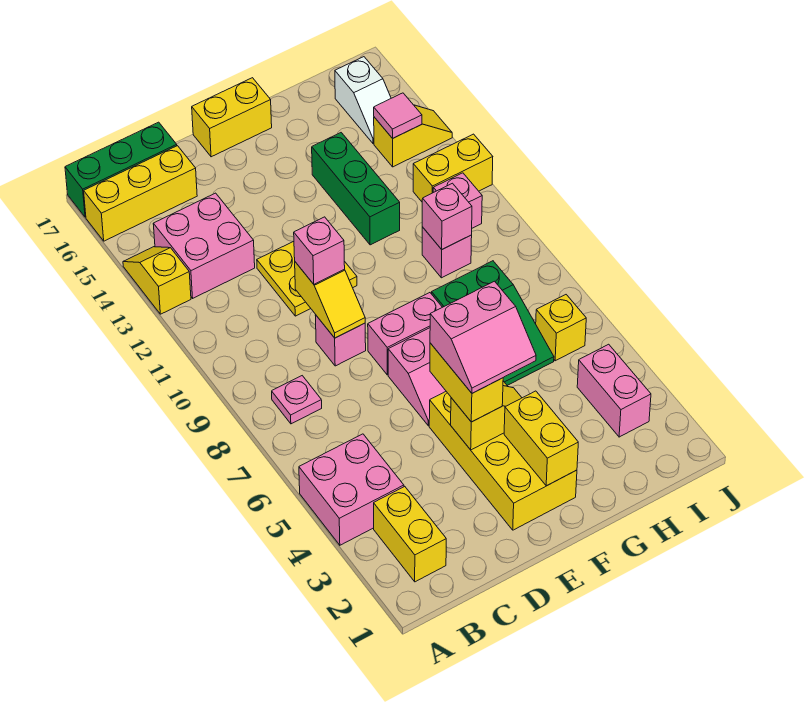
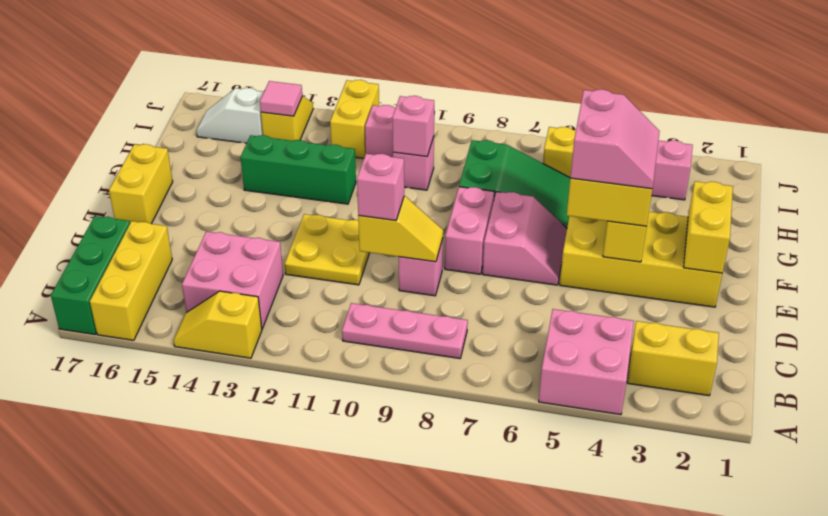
pink plate B8 level 1 -> pink plate B8:B10 level 1
yellow brick F2:F3 level 2 -> yellow brick E2:F2 level 2
white slope I15:I16 level 1 top 16 -> white slope I15:I16 level 1 top 15

